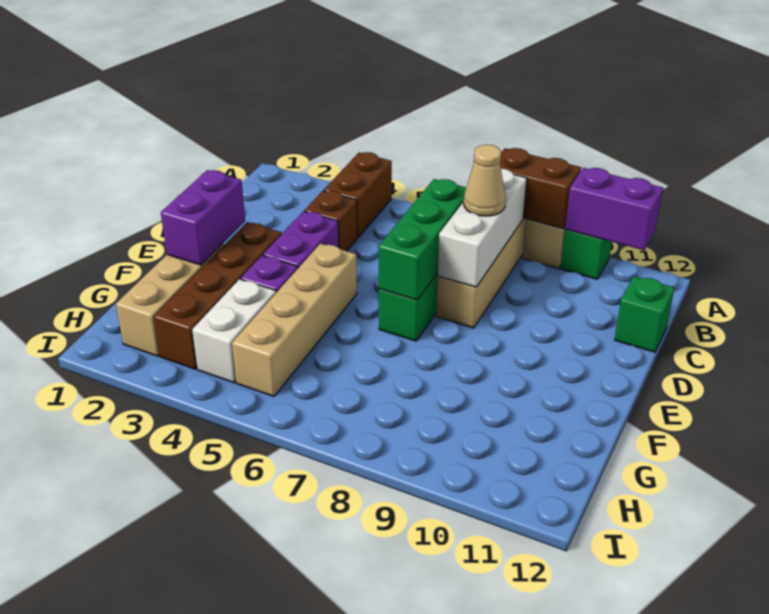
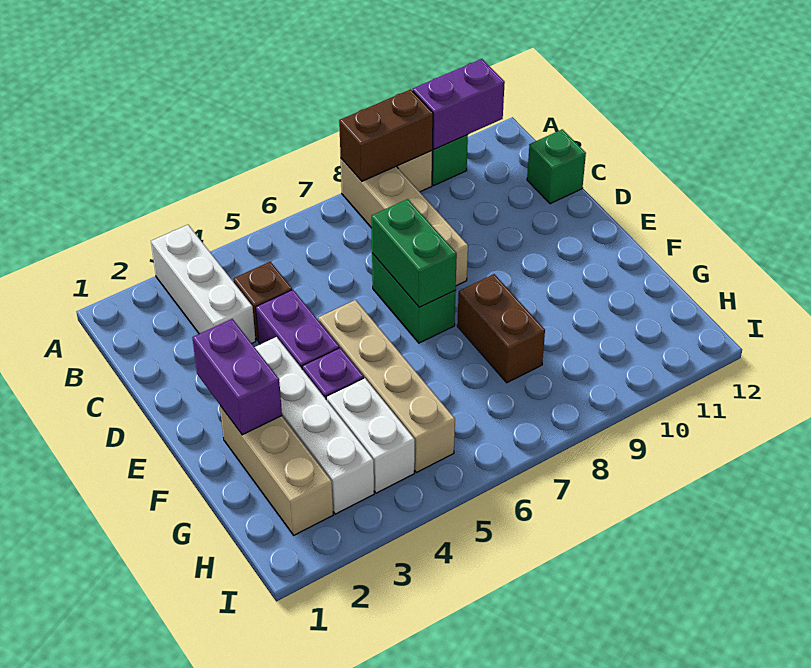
brown brick A4:B4 level 1 -> brown brick F8:G8 level 1
white brick B8:D8 level 2 -> white brick A3:C3 level 1
green brick C7:E7 level 2 -> green brick D7:E7 level 2
tan cone C8 level 3 -> none
brown brick E3:H3 level 1 -> white brick E3:H3 level 1

